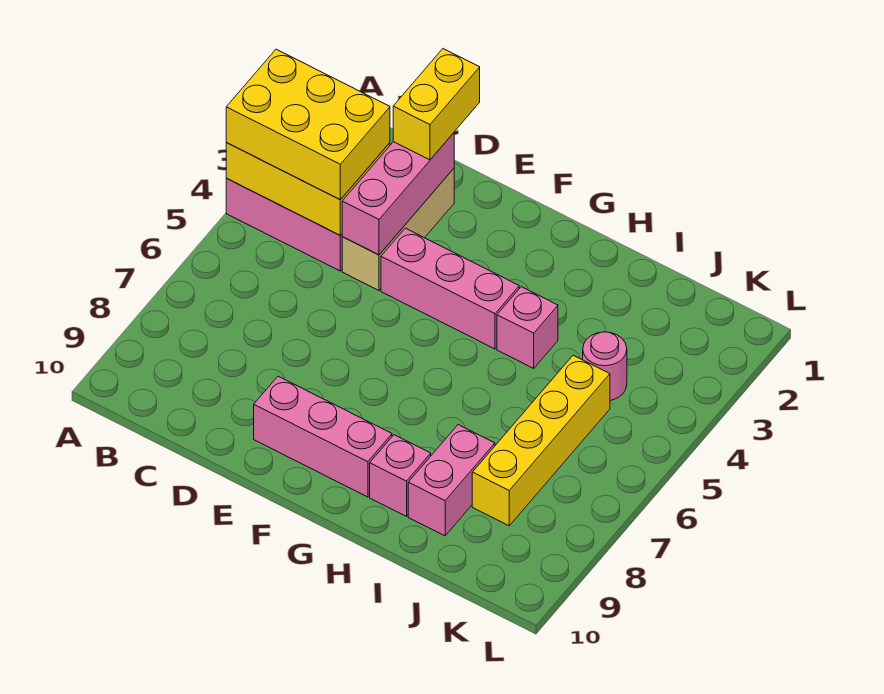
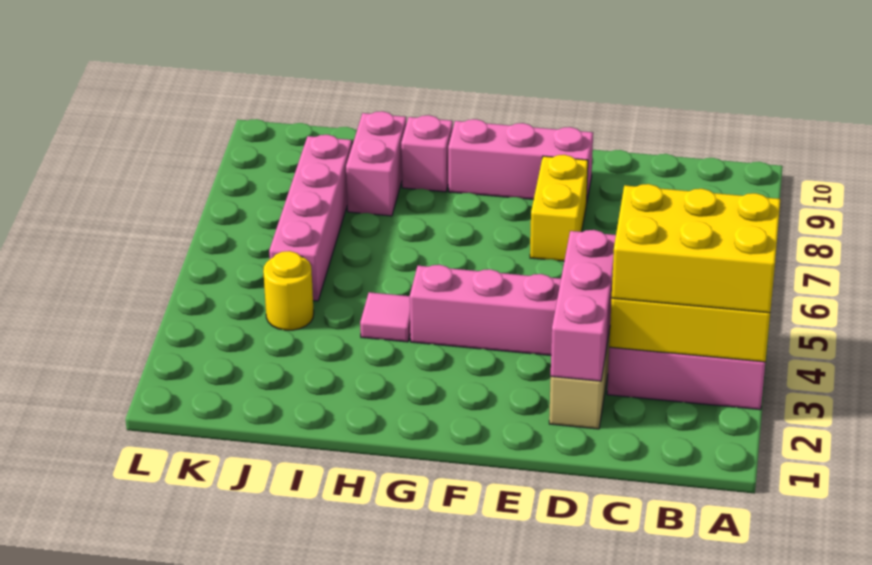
yellow brick D1:D2 level 3 -> yellow brick E7:E8 level 1
pink brick H4 level 1 -> pink tile H4 level 1
pink round brick J4 level 1 -> yellow round brick J4 level 1
yellow brick J5:J8 level 1 -> pink brick J5:J8 level 1

